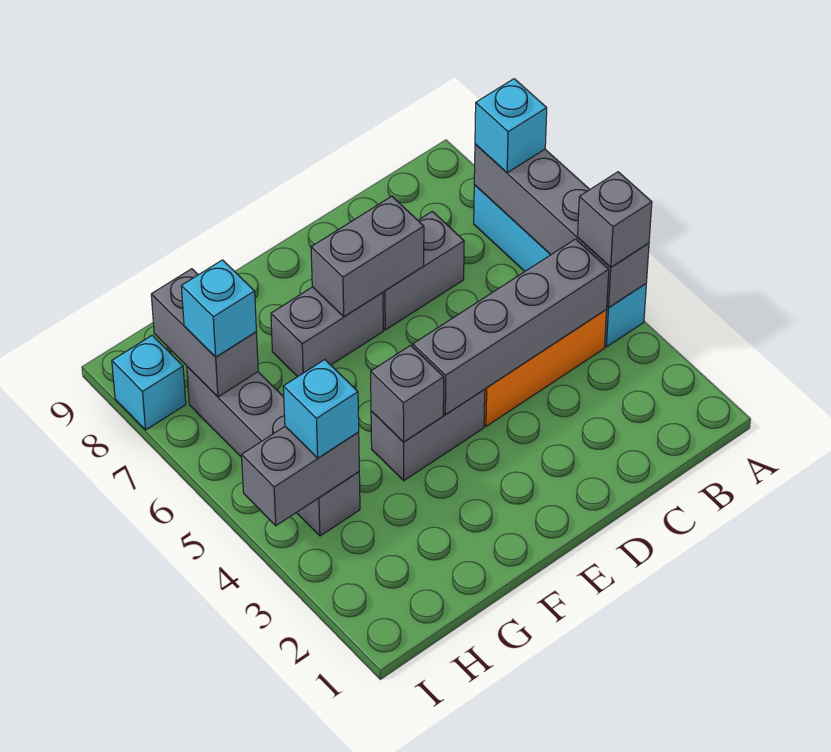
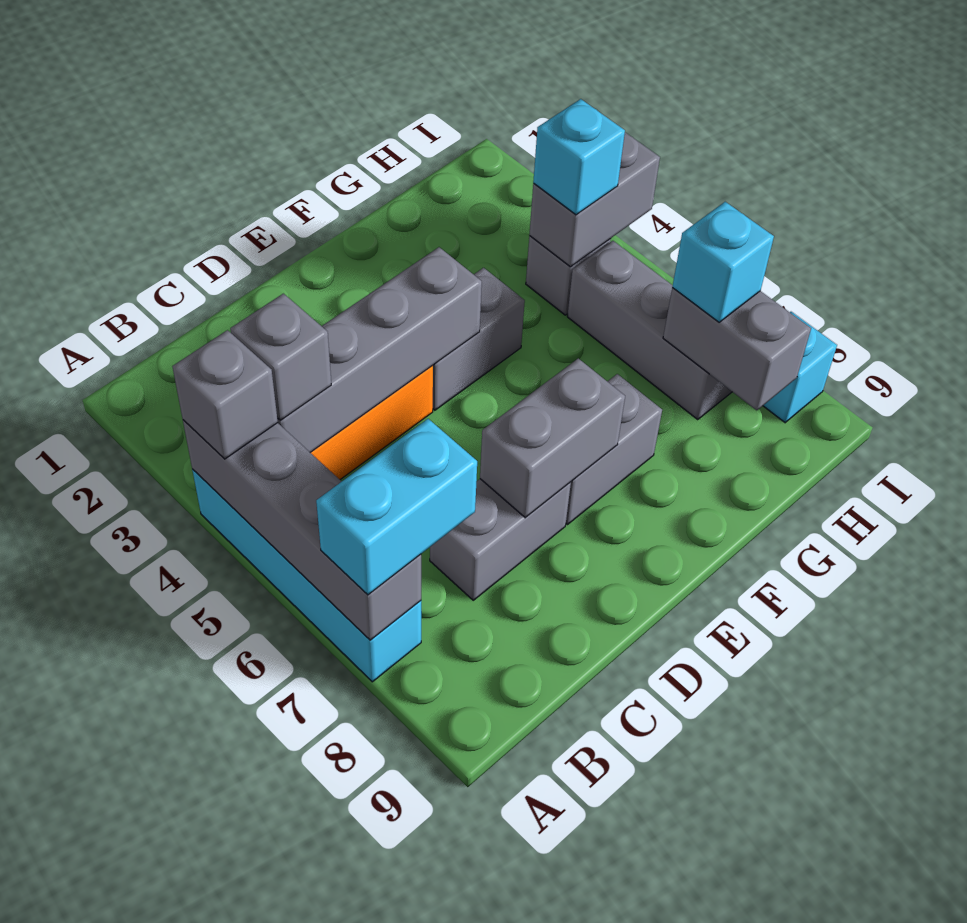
cyan brick A7 level 3 -> cyan brick A7:B7 level 3
grey brick F4 level 2 -> grey brick B4 level 3

